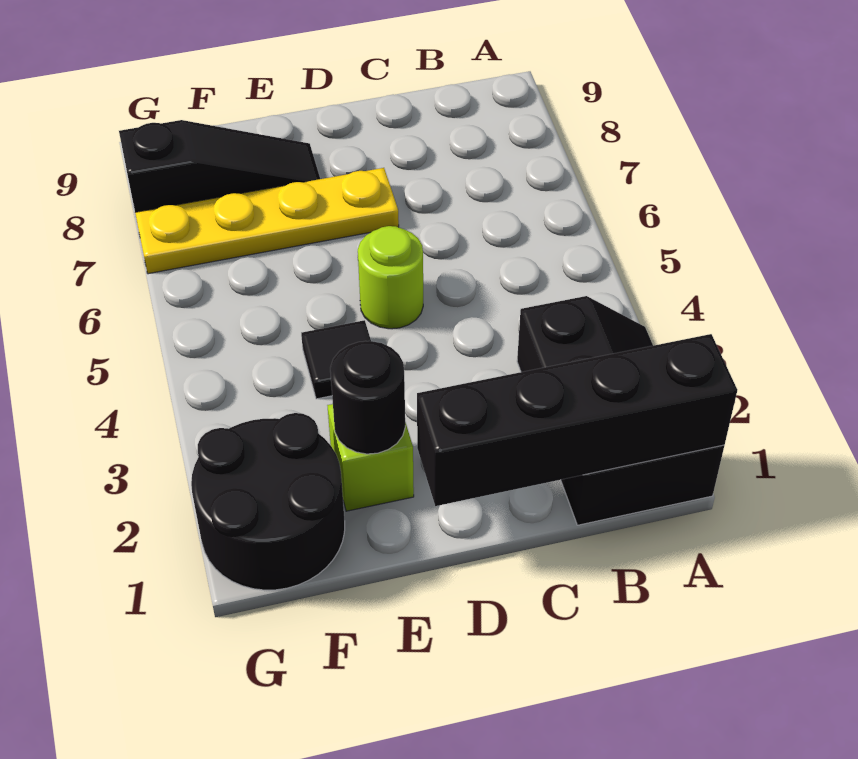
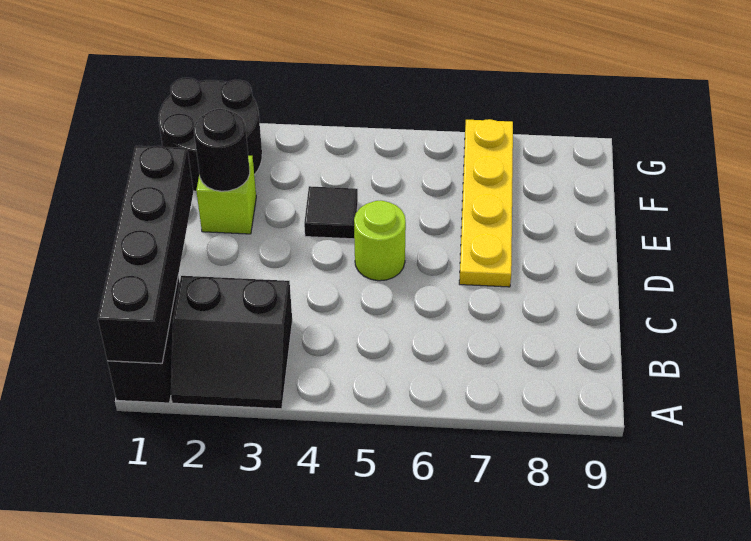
black slope E8:G8 level 1 top G -> none

